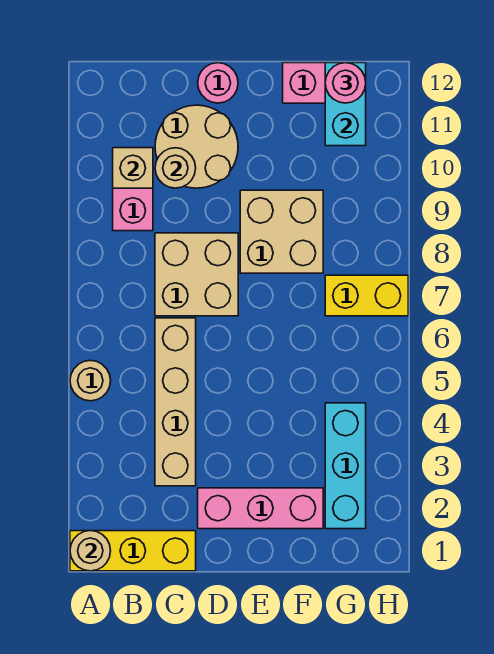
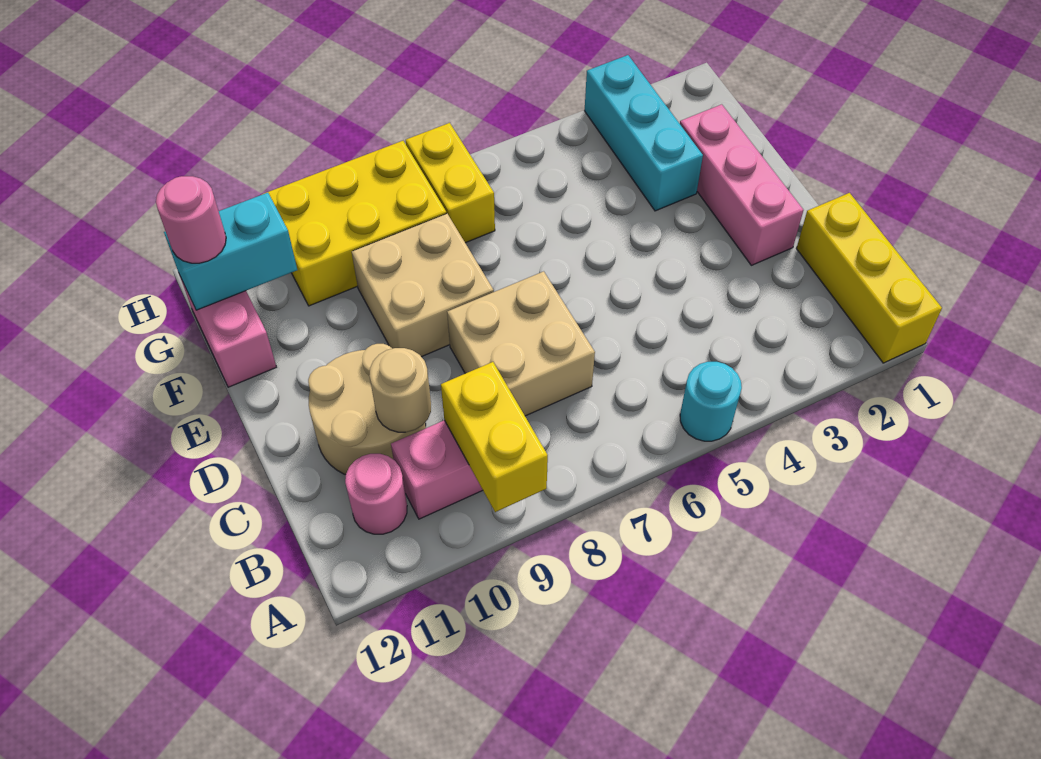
tan round brick A1 level 2 -> none
tan round brick A5 level 1 -> cyan round brick A5 level 1
none -> yellow brick A9:B9 level 2
tan brick B10 level 2 -> none
tan brick C3:C6 level 1 -> none
pink round brick D12 level 1 -> pink round brick B11 level 1
cyan brick G2:G4 level 1 -> cyan brick F3:H3 level 1
none -> yellow brick G8:H10 level 1

